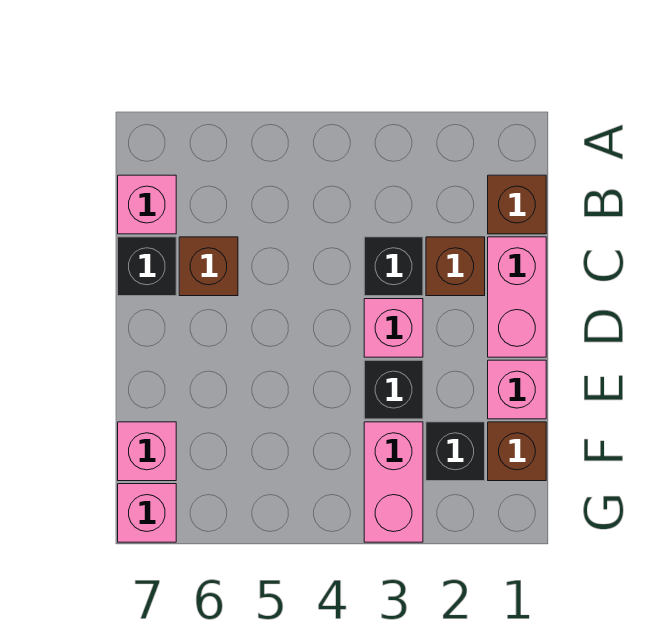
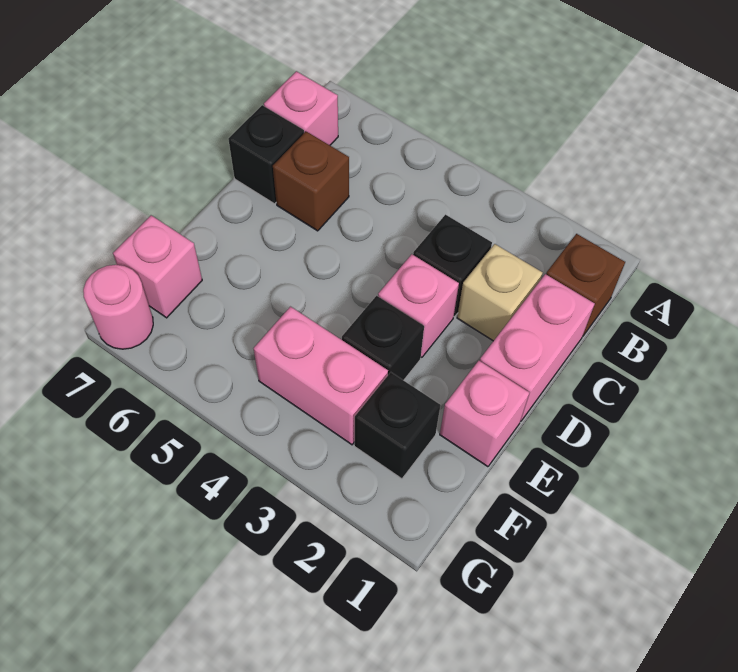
brown brick C2 level 1 -> tan brick C2 level 1
brown brick F1 level 1 -> none
pink brick F3:G3 level 1 -> pink brick F3:F4 level 1
pink brick G7 level 1 -> pink round brick G7 level 1

